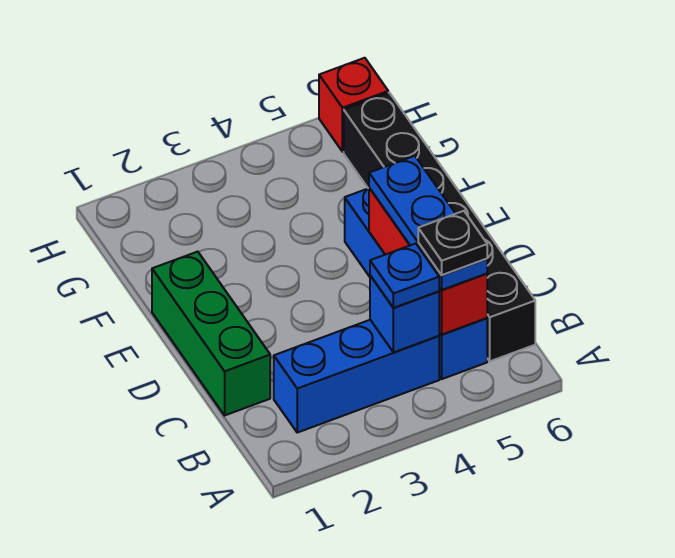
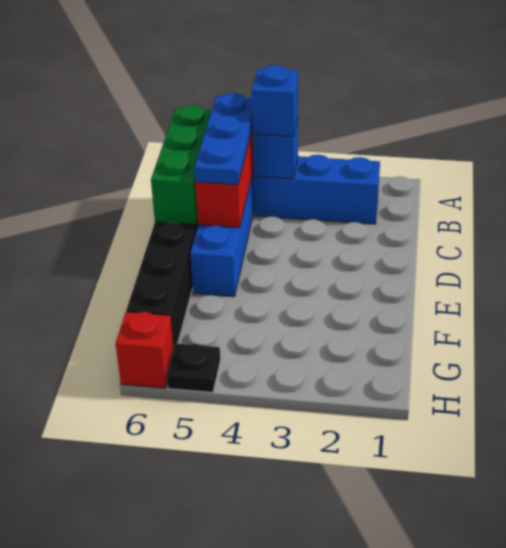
blue plate B4 level 3 -> blue brick B4 level 3
black plate B5 level 4 -> black plate H5 level 1
green brick C1:E1 level 1 -> green brick B6:D6 level 2

